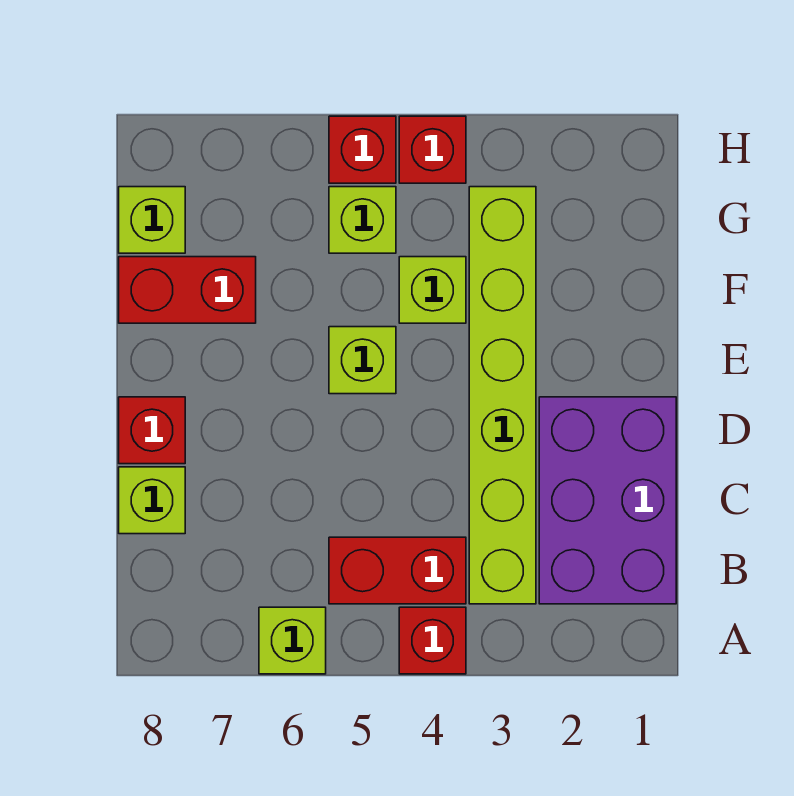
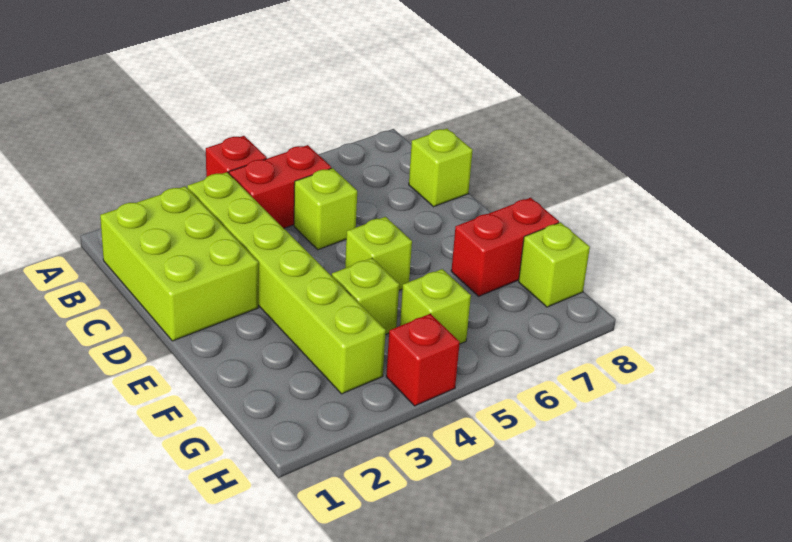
lime brick A6 level 1 -> lime brick C5 level 1
purple brick B1:D2 level 1 -> lime brick B1:D2 level 1
red brick D8 level 1 -> none
red brick H5 level 1 -> none

